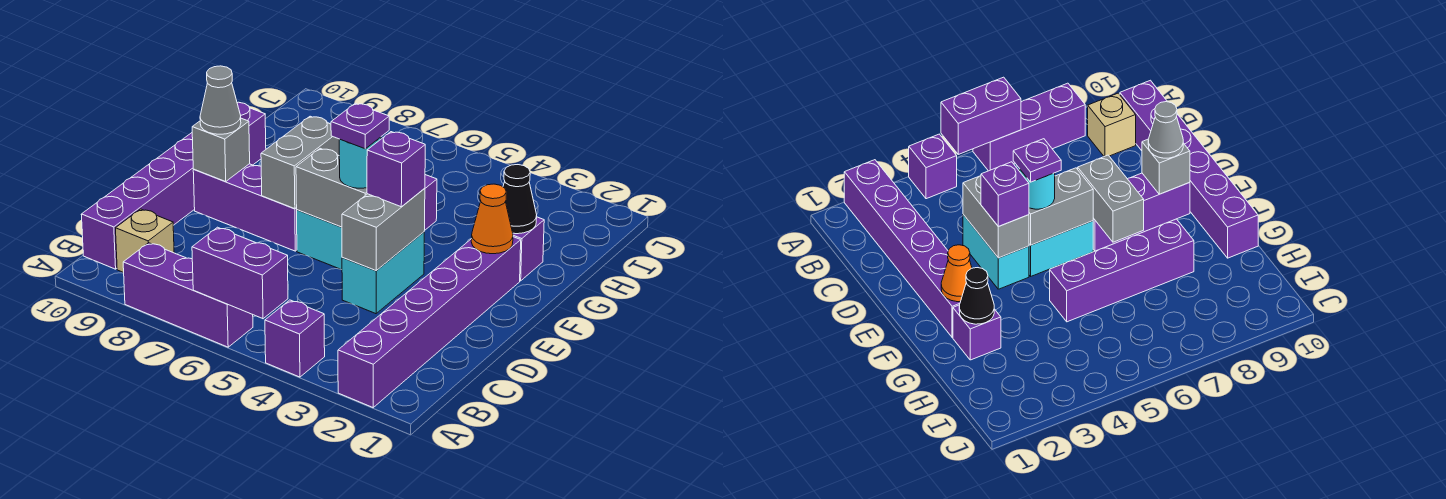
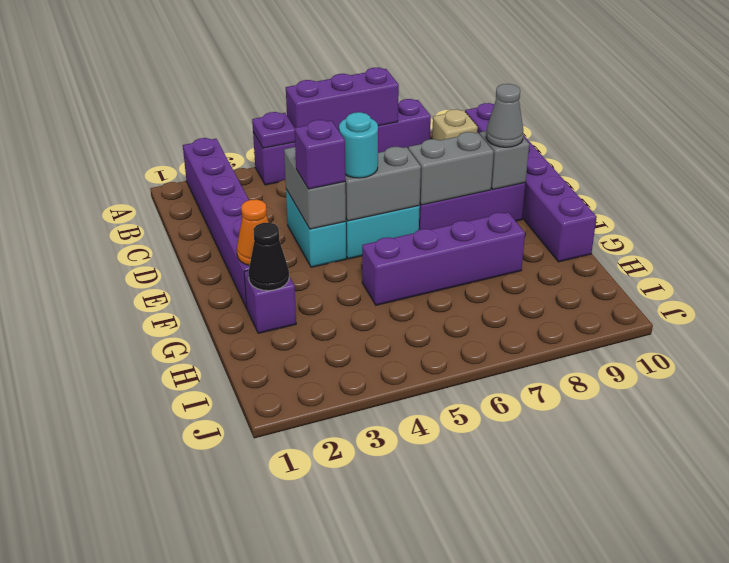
purple brick A5:A6 level 2 -> purple brick A5:A7 level 2
purple plate E5 level 4 -> purple plate A4 level 2
grey brick E7:F7 level 2 -> grey brick E7:E8 level 2

